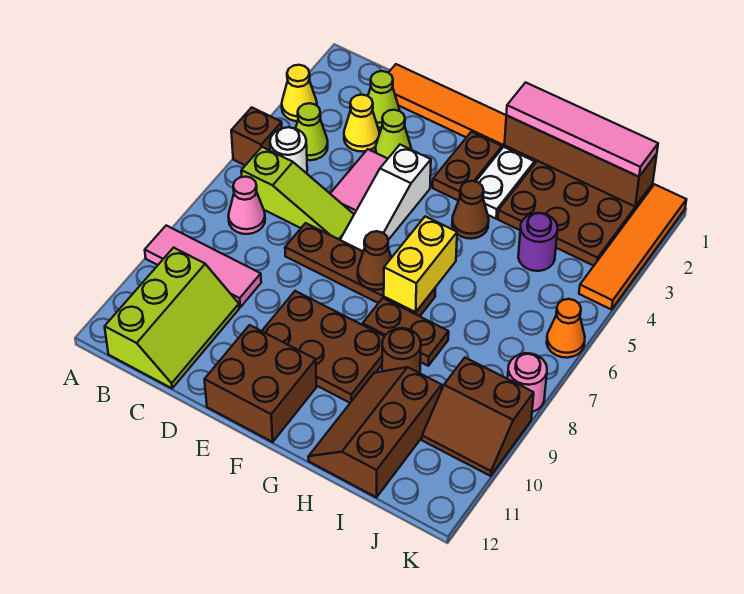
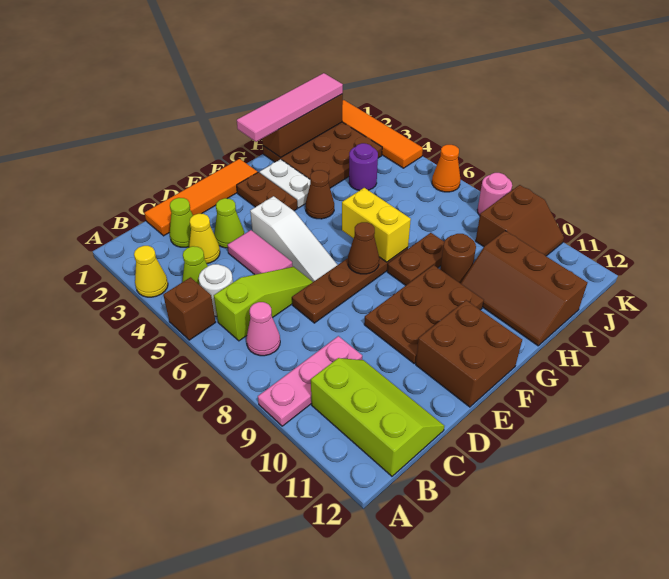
pink tile A9:C9 level 1 -> pink plate A9:C9 level 1
brown brick G1:J1 level 2 -> brown brick H1:J1 level 2

